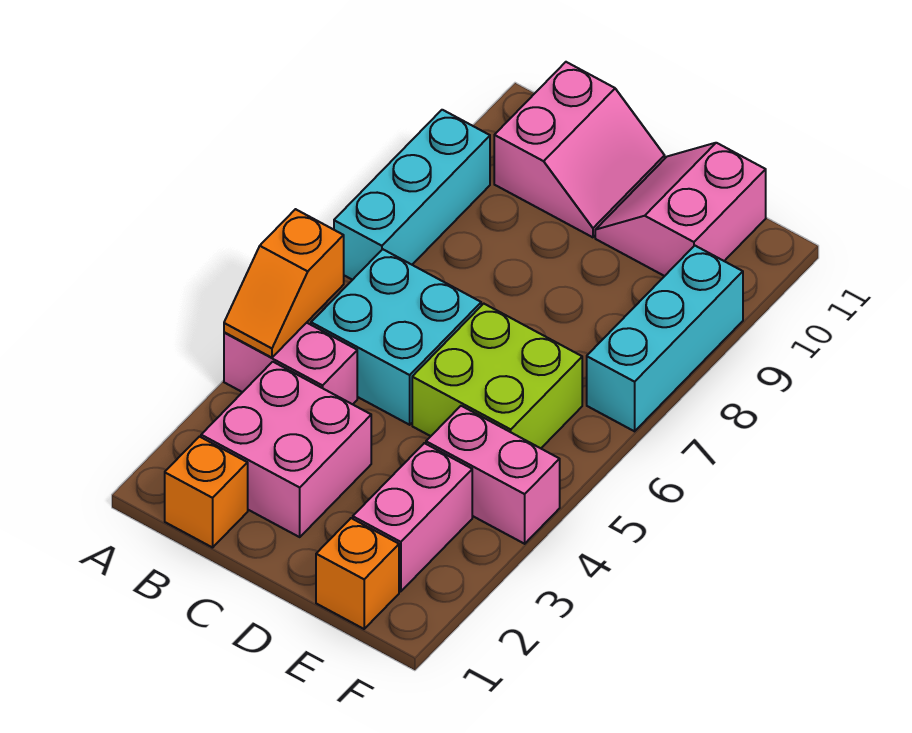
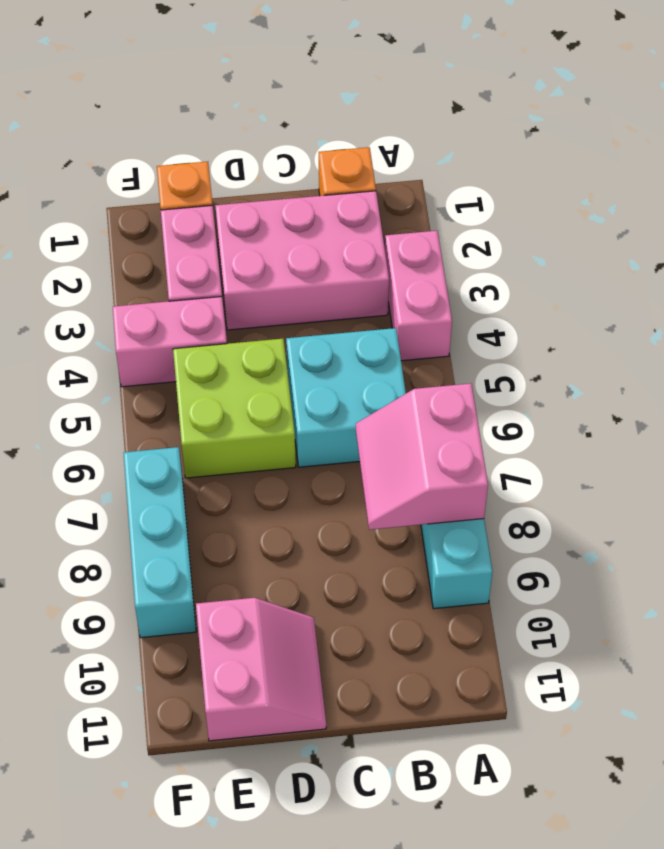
pink brick A4:B4 level 1 -> pink brick A3:A4 level 1
orange slope A4:A5 level 2 top 5 -> none
pink brick B2:C3 level 1 -> pink brick B2:D3 level 1
pink slope B10:C11 level 1 top B -> pink slope A7:B8 level 2 top A

